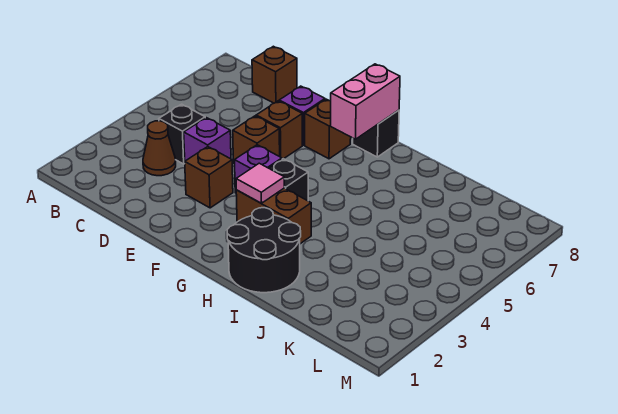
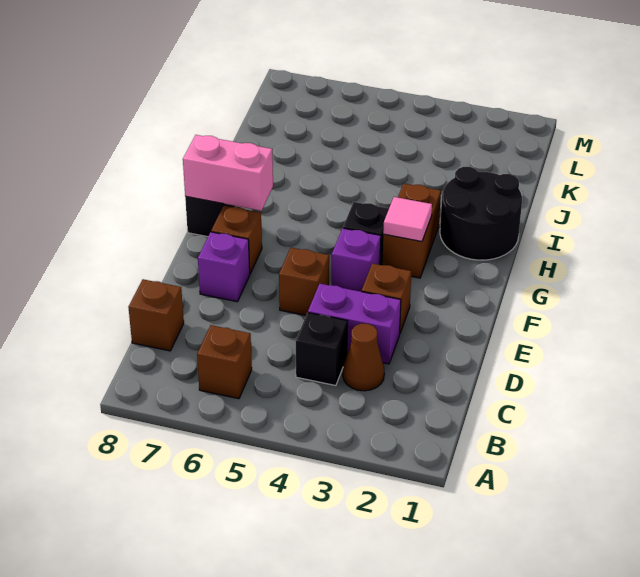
purple brick D4 level 1 -> purple brick D3:D4 level 1
brown brick E6 level 1 -> brown brick B6 level 1

